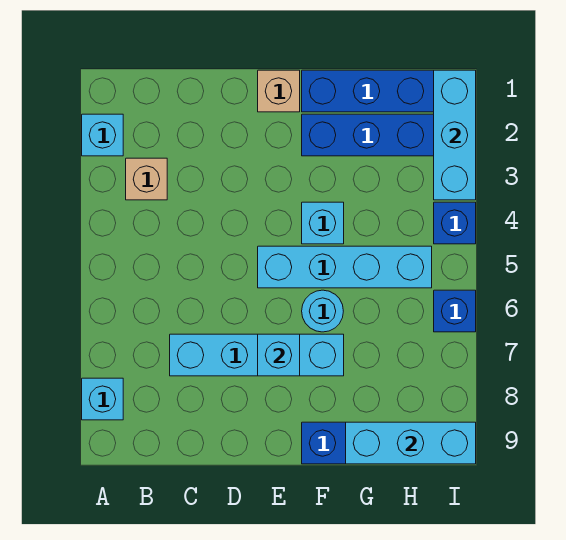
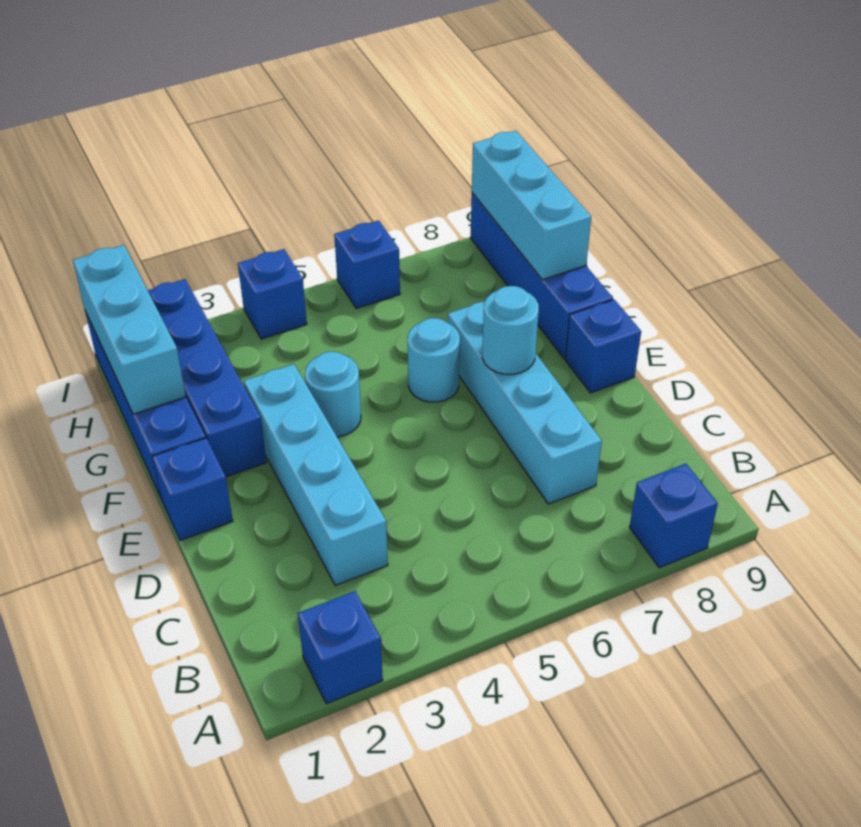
cyan brick A2 level 1 -> blue brick A2 level 1
cyan brick A8 level 1 -> blue brick A8 level 1
tan brick B3 level 1 -> none
tan brick E1 level 1 -> blue brick E1 level 1
cyan brick E5:H5 level 1 -> cyan brick C3:F3 level 1
cyan brick E7 level 2 -> cyan round brick E7 level 2
none -> blue brick E9 level 1
cyan brick F4 level 1 -> cyan round brick F4 level 1
cyan brick I1:I3 level 2 -> cyan brick G1:I1 level 2

